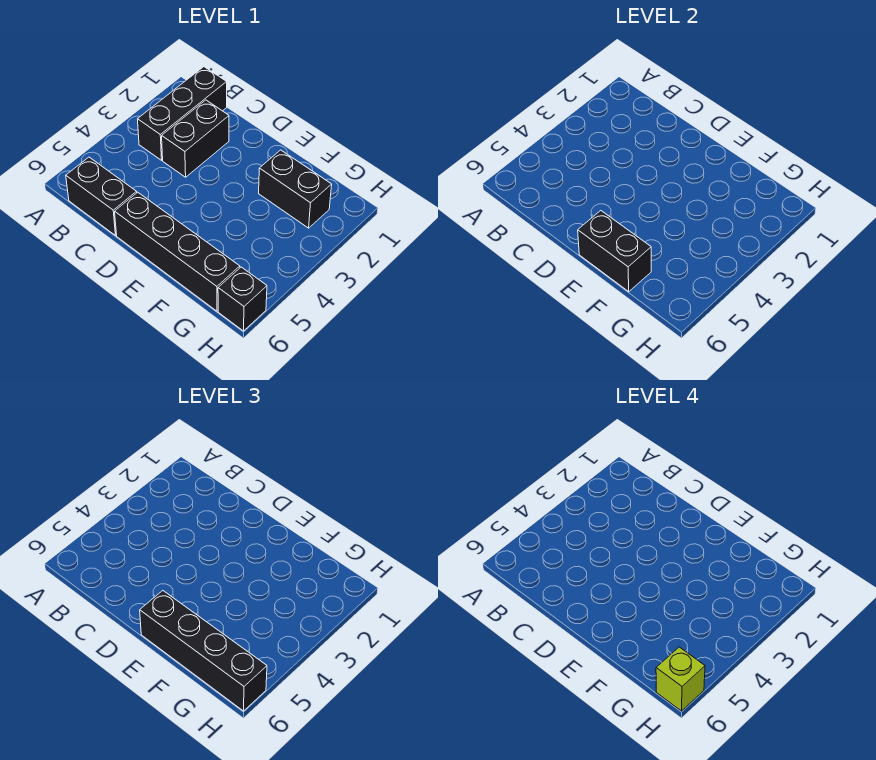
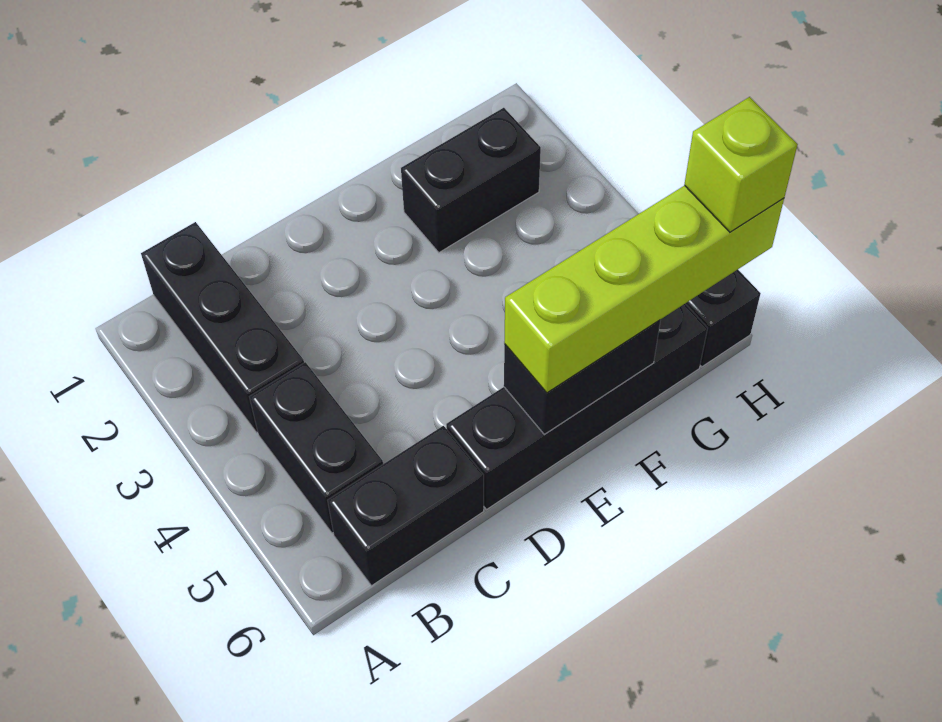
black brick C2:C3 level 1 -> black brick B4:B5 level 1
black brick E6:H6 level 3 -> lime brick E6:H6 level 3

